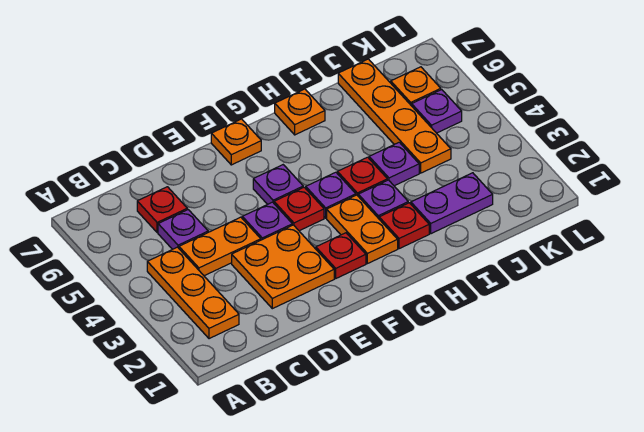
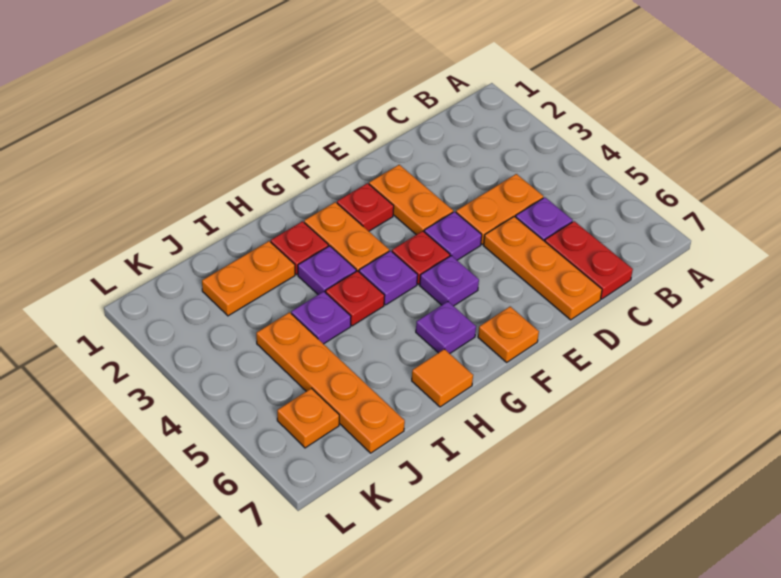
orange plate B2:B4 level 1 -> orange plate D5:D7 level 1
red plate C6 level 1 -> red plate C6:C7 level 1
orange plate D2:E3 level 1 -> orange plate E2:E3 level 1
orange plate H7 level 1 -> orange tile H7 level 1
purple plate I2:J2 level 1 -> orange plate I2:J2 level 1
purple plate K5 level 1 -> purple plate G6 level 1

